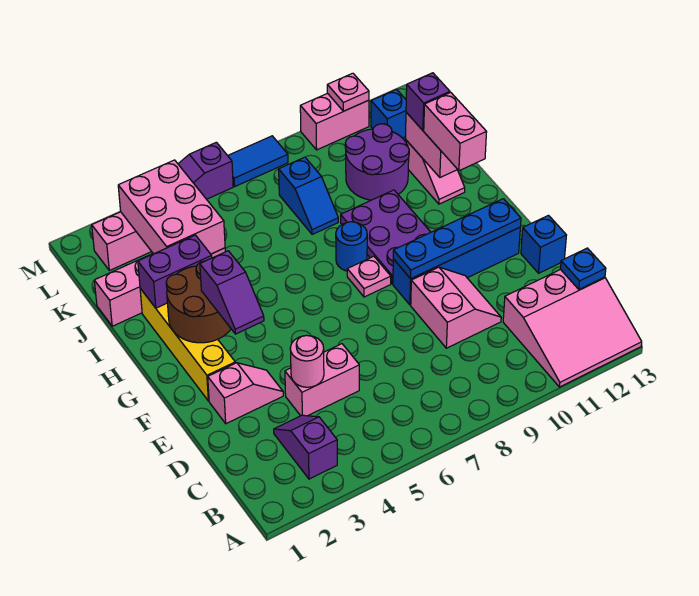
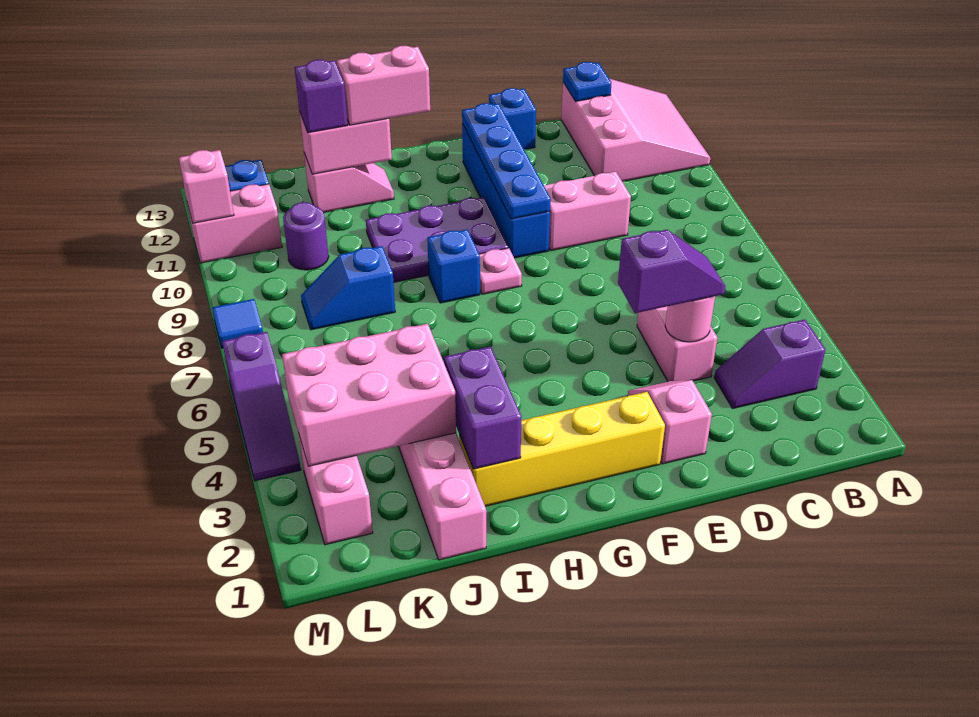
purple slope F3:G3 level 3 top G -> purple slope D4:E4 level 3 top E
brown round brick G2:H3 level 2 -> none
blue round brick H8 level 1 -> blue brick H8 level 1
blue slope J8:K8 level 1 top K -> blue slope J8:K8 level 1 top J
purple round brick J10:K11 level 1 -> purple round brick K10 level 1
blue tile M7:M8 level 1 -> blue tile M8 level 1
pink brick M10:M11 level 1 -> pink brick L11:M11 level 1
pink plate M11 level 2 -> pink brick M11 level 2

